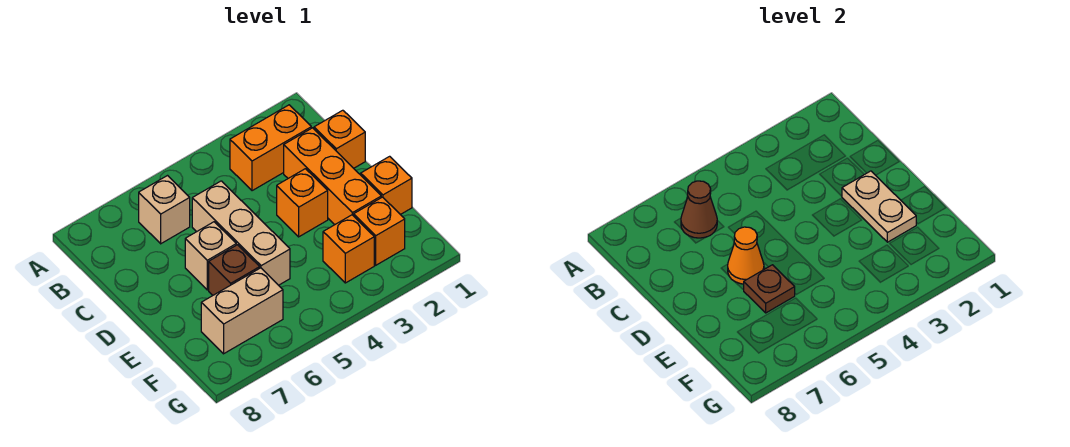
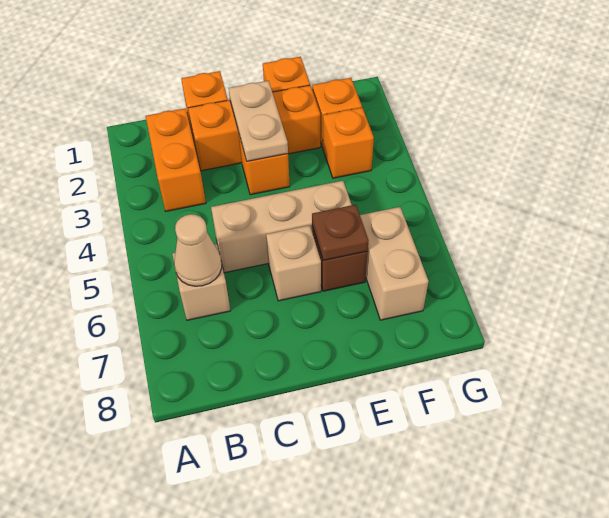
brown cone B6 level 2 -> tan cone B6 level 2
tan plate D2:E2 level 2 -> tan plate D2:D3 level 2
orange cone D6 level 2 -> none

